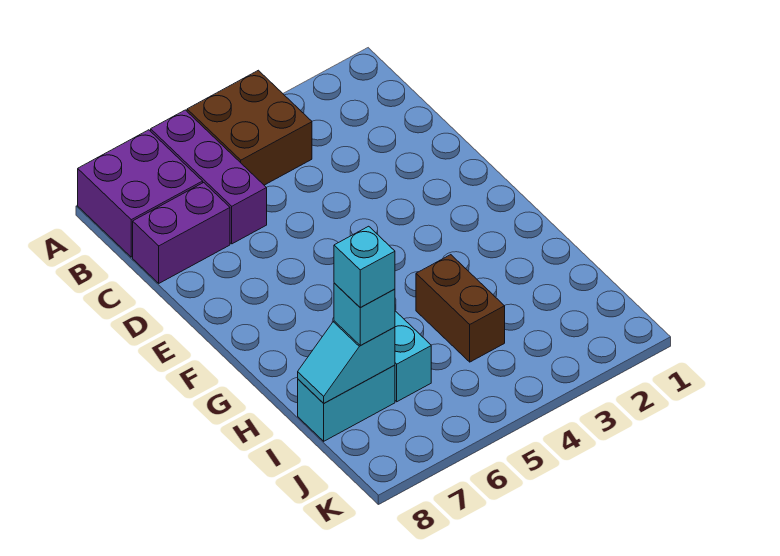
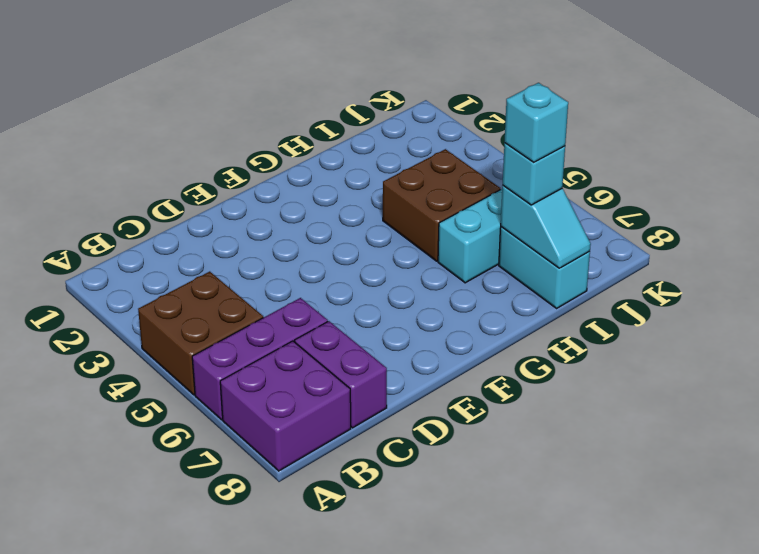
brown brick H4:I4 level 1 -> brown brick H4:I5 level 1

